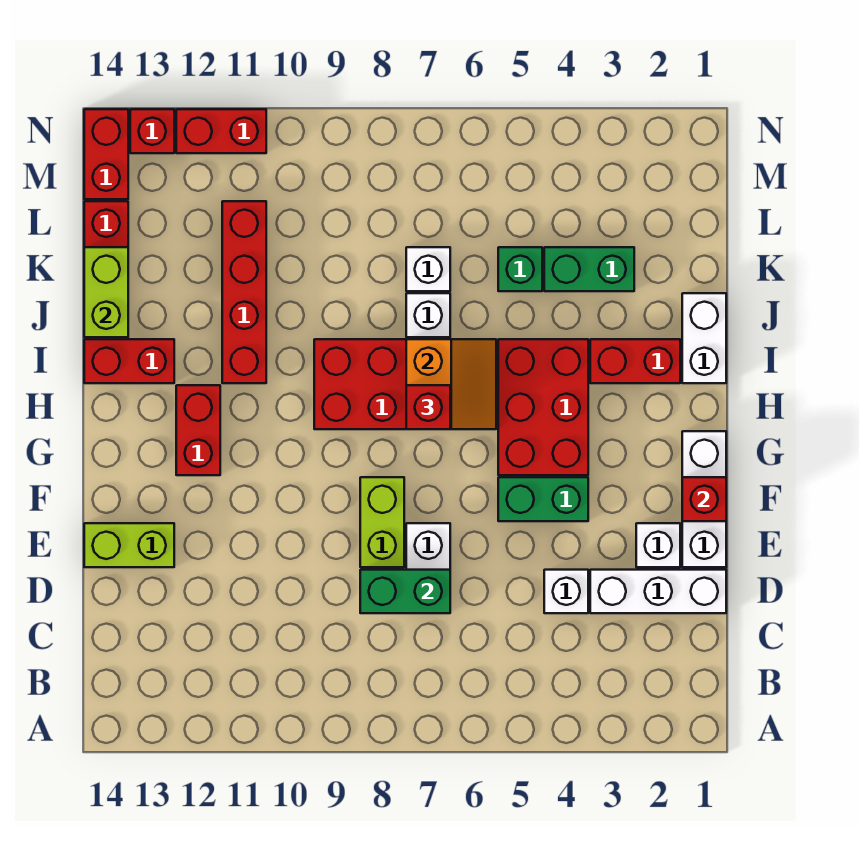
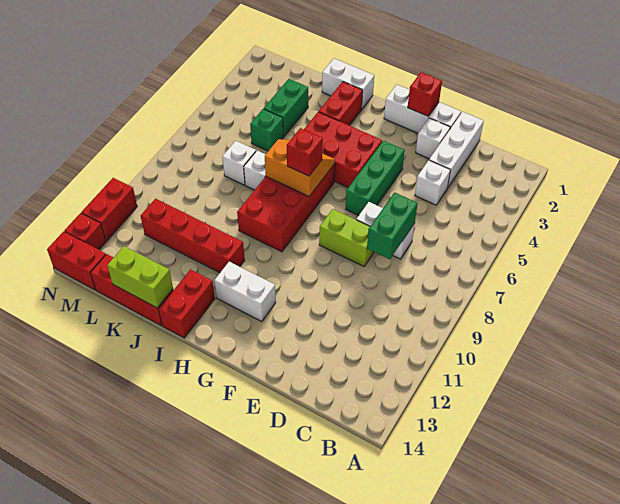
lime brick E13:E14 level 1 -> none
green brick F4:F5 level 1 -> green brick F4:F6 level 1
red brick G12:H12 level 1 -> white brick G12:H12 level 1

